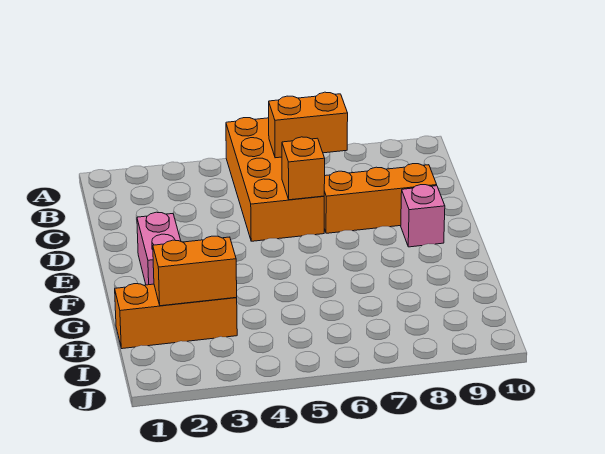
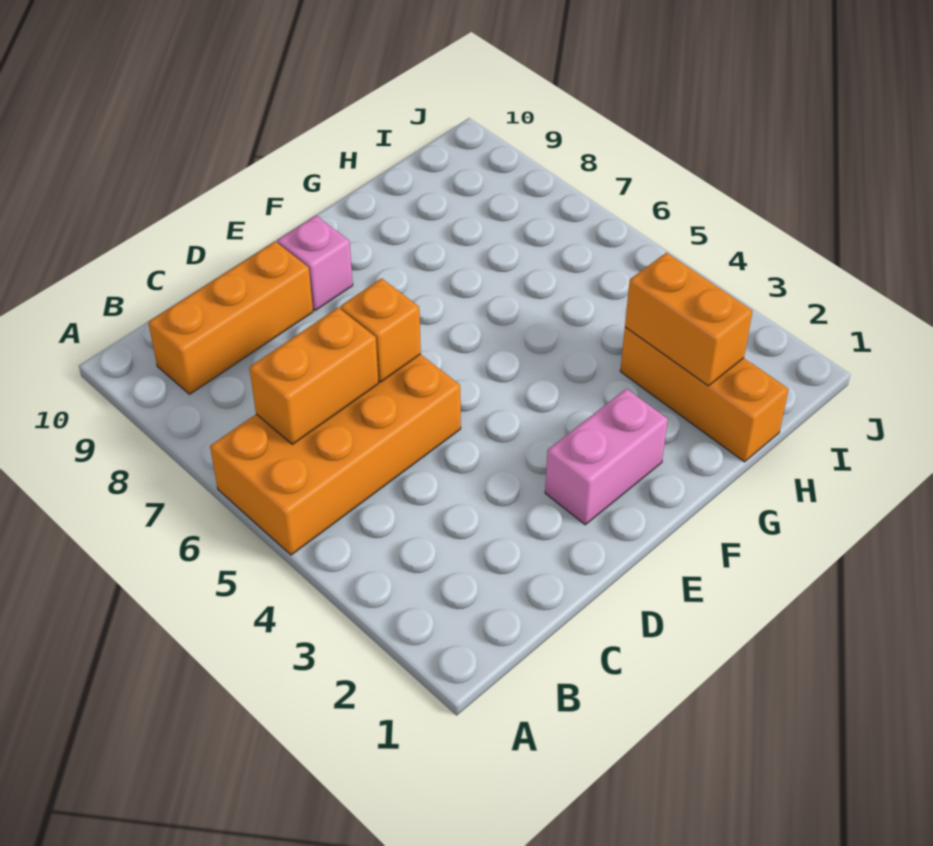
orange brick B6:B7 level 2 -> orange brick B6:C6 level 2
orange brick D7:D9 level 1 -> orange brick B9:D9 level 1

